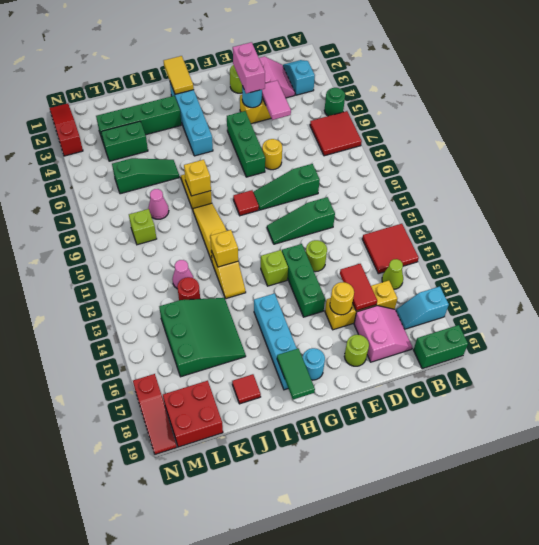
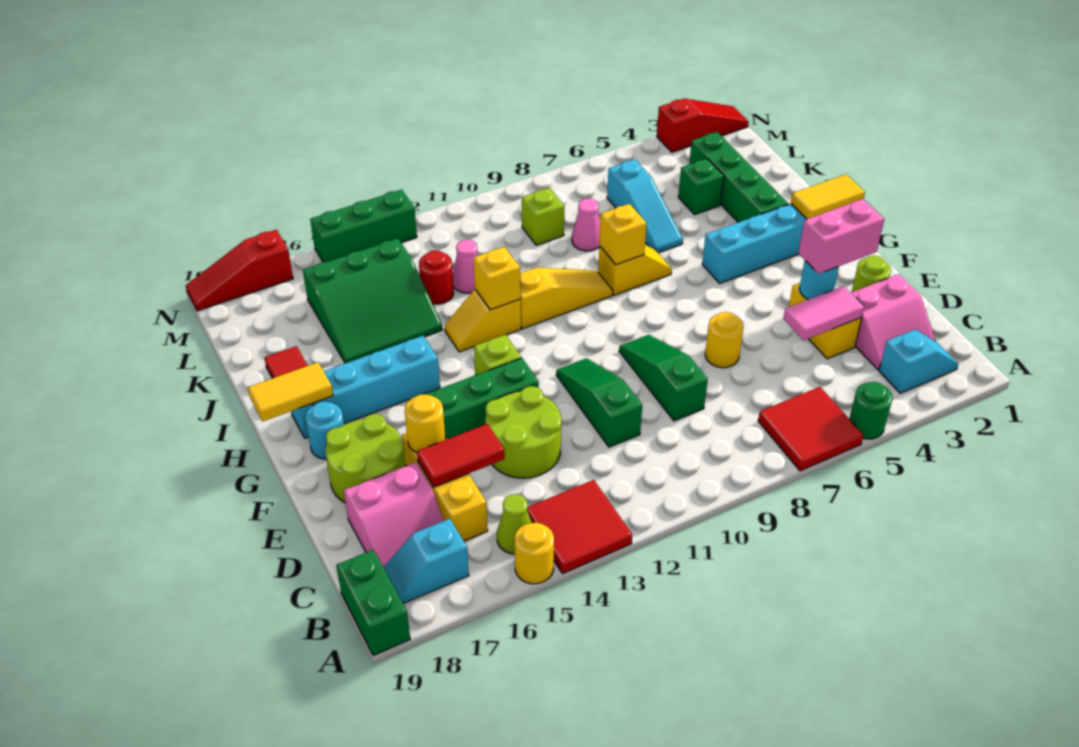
none -> yellow round brick A15 level 1
cyan slope A17:B17 level 1 top A -> cyan slope B17:B18 level 1 top 17
lime round brick E13 level 1 -> lime round brick D13:E14 level 1
lime round brick E18 level 1 -> lime round brick E17:F18 level 1
green brick F5:F7 level 1 -> green brick N13:N15 level 1
red tile G9 level 1 -> none
green tile H18:H19 level 2 -> yellow tile H18:H19 level 2
green slope J6:L6 level 1 top L -> cyan slope J6:L6 level 1 top L
green brick K4:L4 level 1 -> green brick K4 level 1
red brick L18:M19 level 1 -> none

